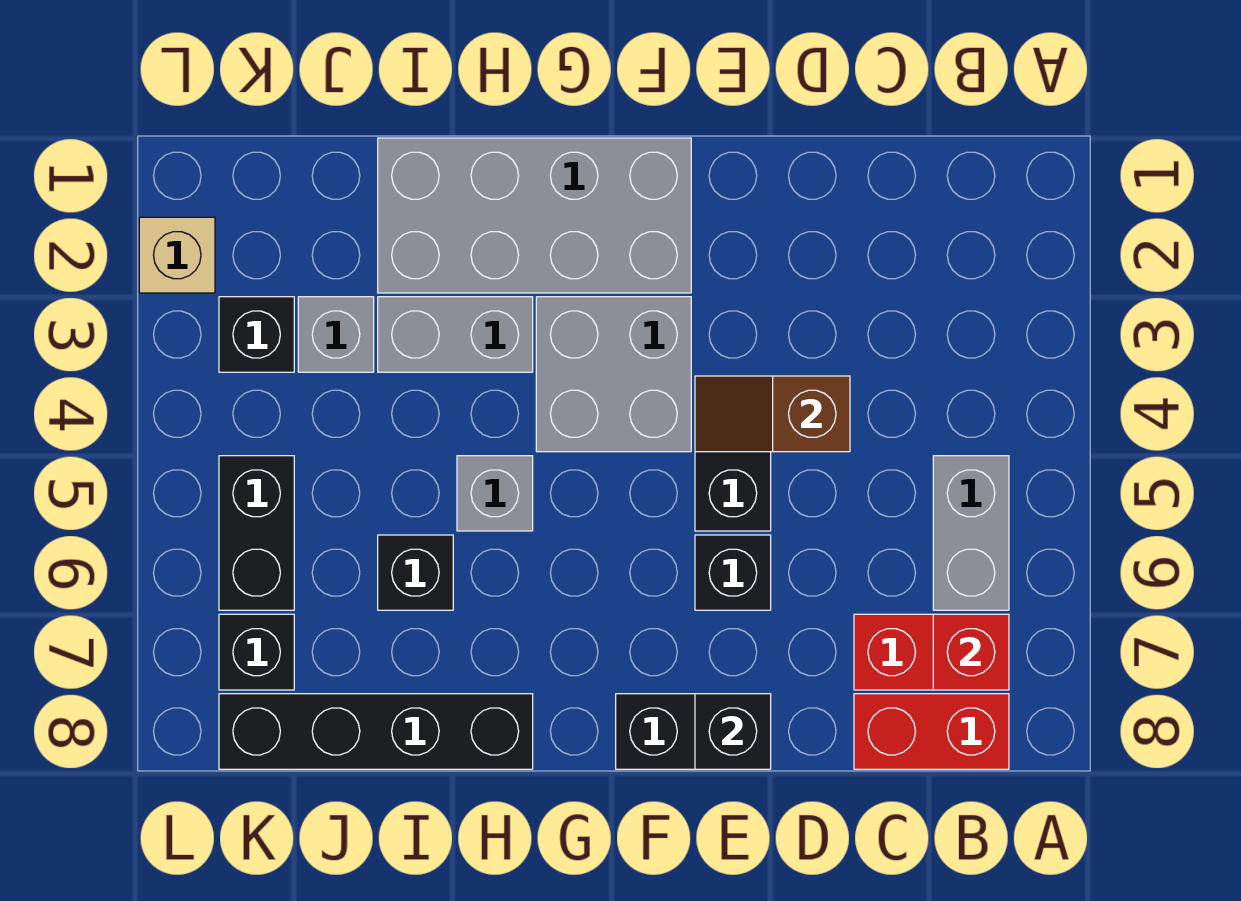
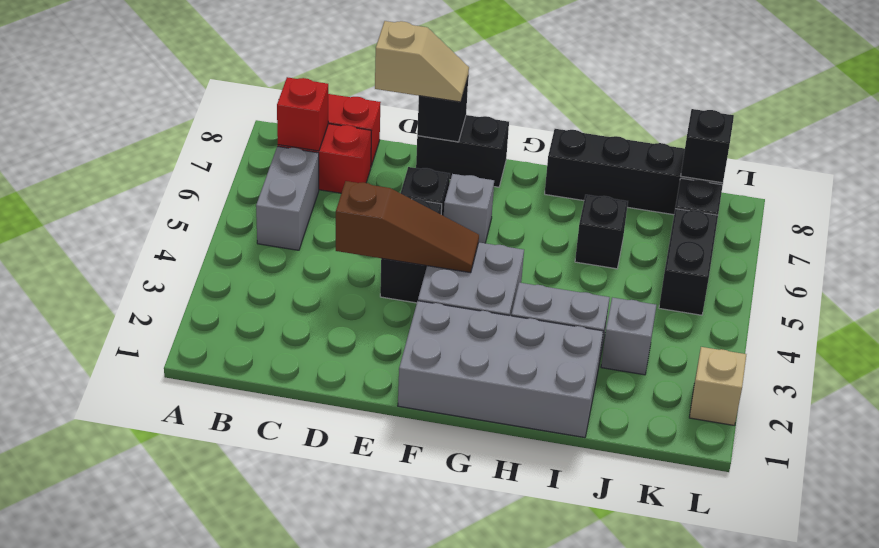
brown slope D4:E4 level 2 top D -> brown slope D4:F4 level 2 top D
none -> tan slope D8:E8 level 3 top D
grey brick H5 level 1 -> grey brick F6 level 1
black brick K3 level 1 -> black brick K8 level 2

